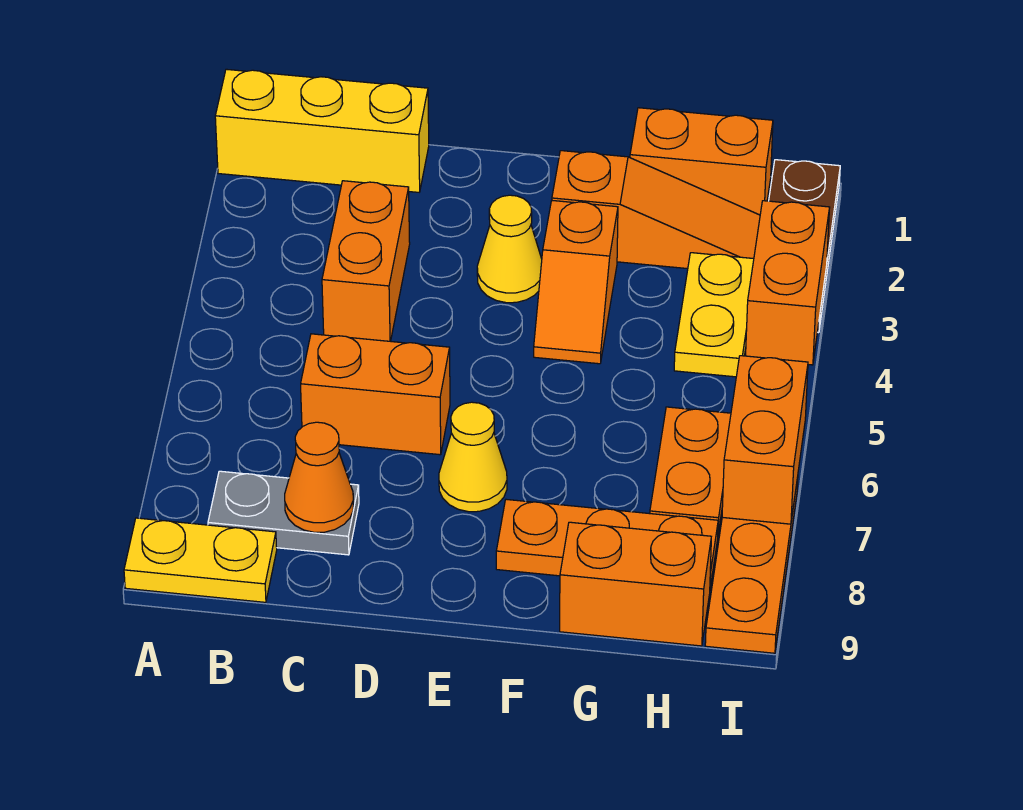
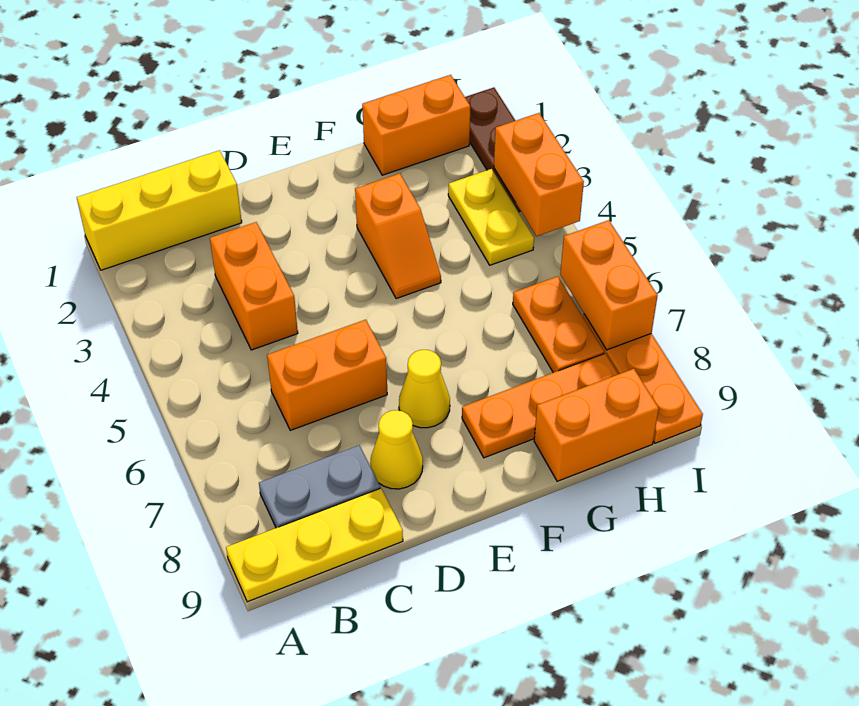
yellow plate A9:B9 level 1 -> yellow plate A9:C9 level 1
orange cone C8 level 2 -> none
yellow cone E3 level 1 -> yellow cone D8 level 1
orange slope F2:H2 level 1 top F -> none

